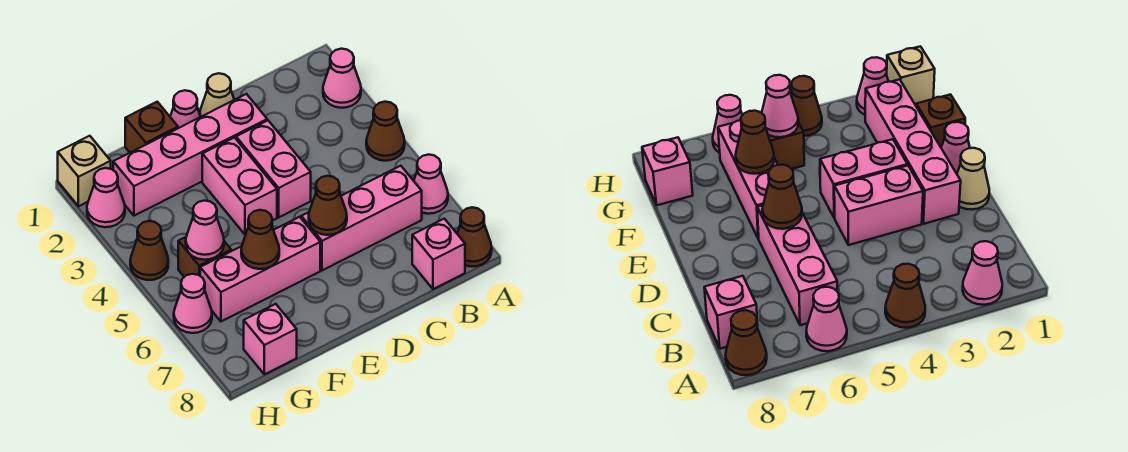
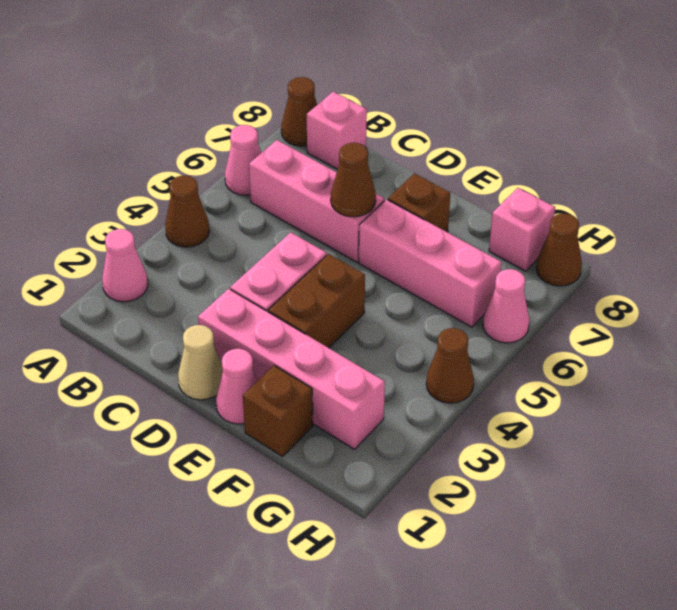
pink brick E3:E4 level 1 -> brown brick E3:E4 level 1
brown cone F6 level 2 -> brown cone H8 level 1
brown brick G5 level 1 -> brown brick E7 level 1
pink cone G5 level 2 -> none
tan brick H1 level 1 -> none
pink cone H2 level 1 -> none

